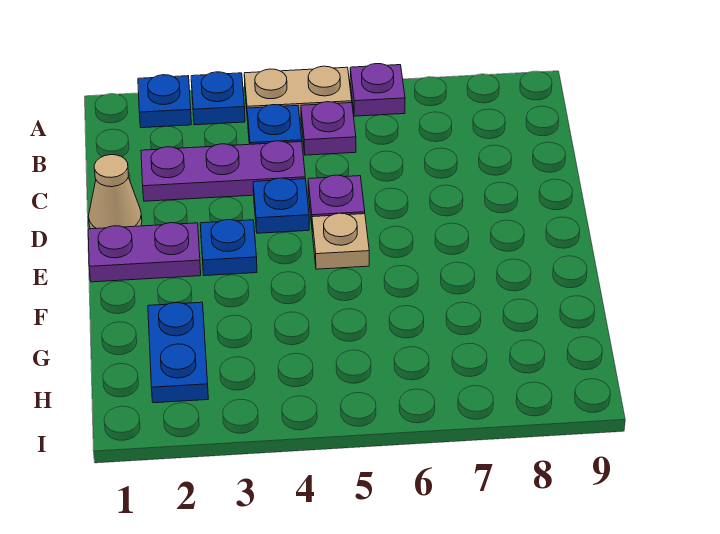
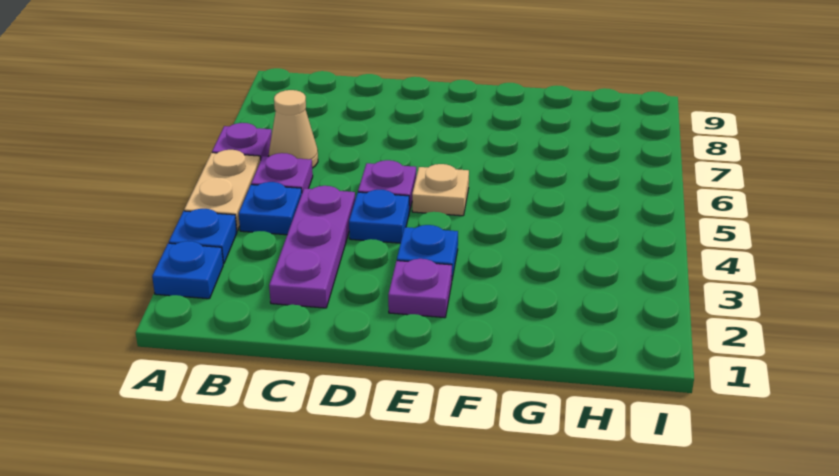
tan cone D1 level 1 -> tan cone B6 level 1
purple plate E1:E2 level 1 -> purple plate E2 level 1
blue plate G2:H2 level 1 -> none

